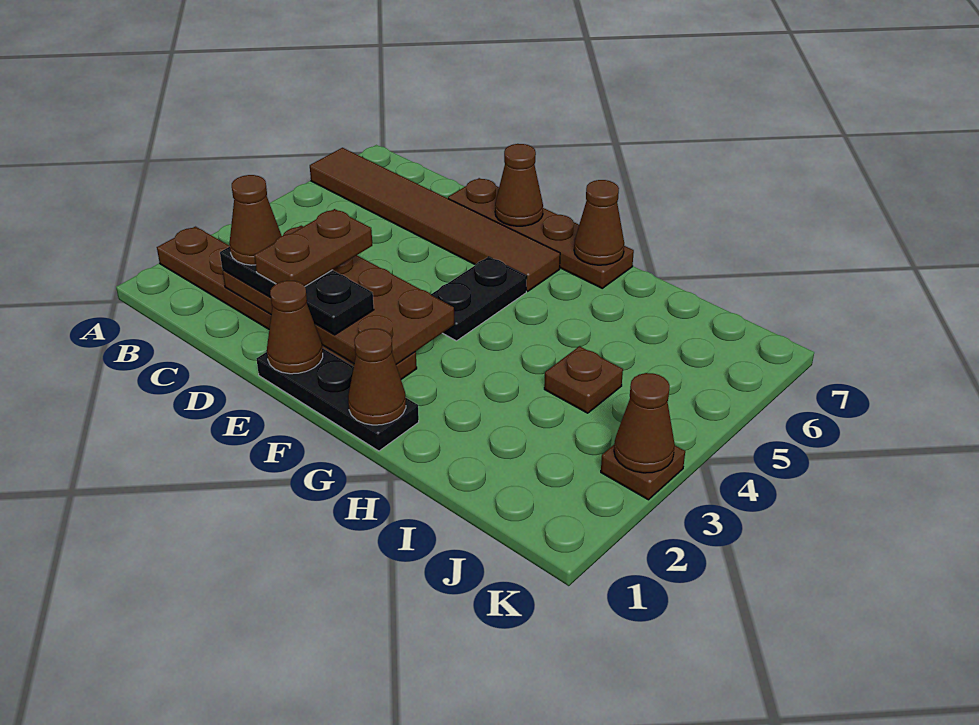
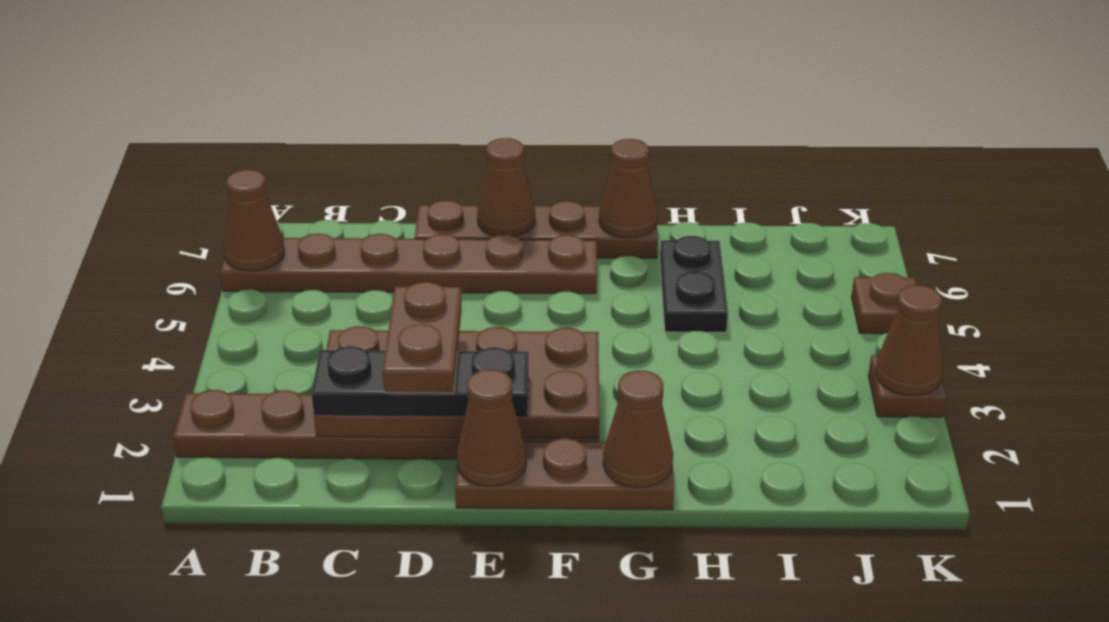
brown tile A6:F6 level 1 -> brown plate A6:F6 level 1
brown cone C2 level 4 -> brown cone A6 level 2
black plate E1:G1 level 1 -> brown plate E1:G1 level 1
black plate F4:F5 level 1 -> black plate H5:H6 level 1
brown plate I4 level 1 -> brown plate K5 level 1

